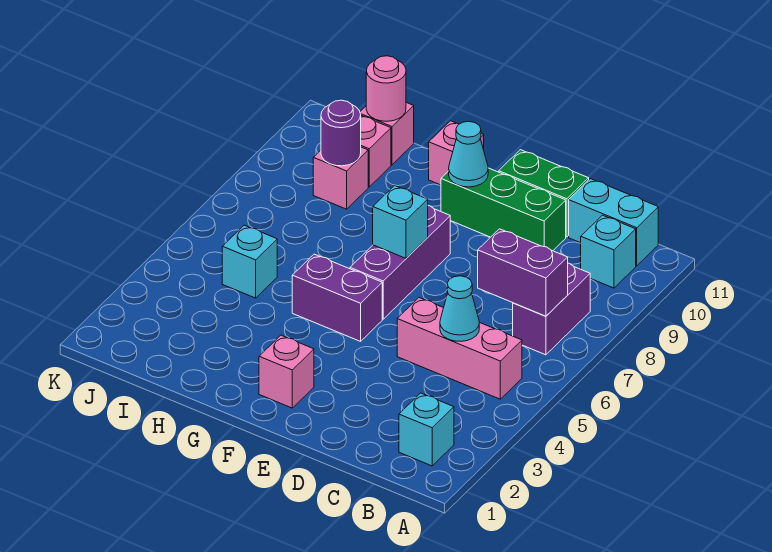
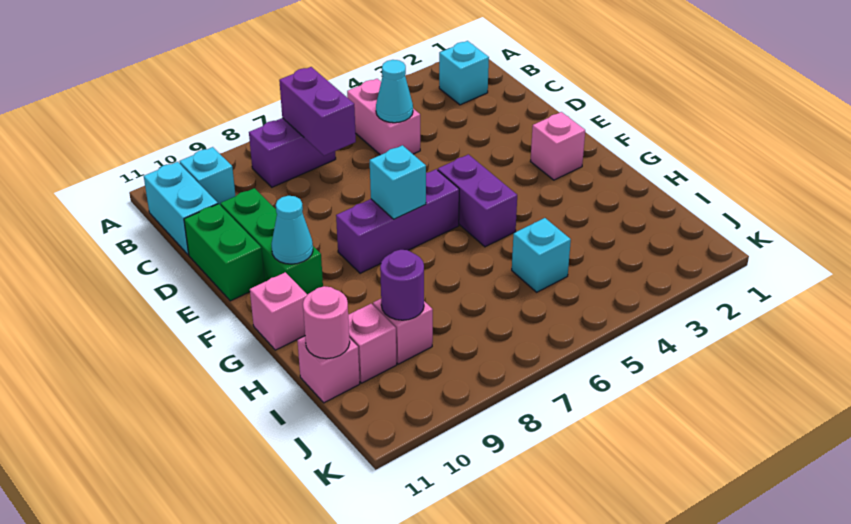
pink brick B5:D5 level 1 -> pink brick B5:C5 level 1

